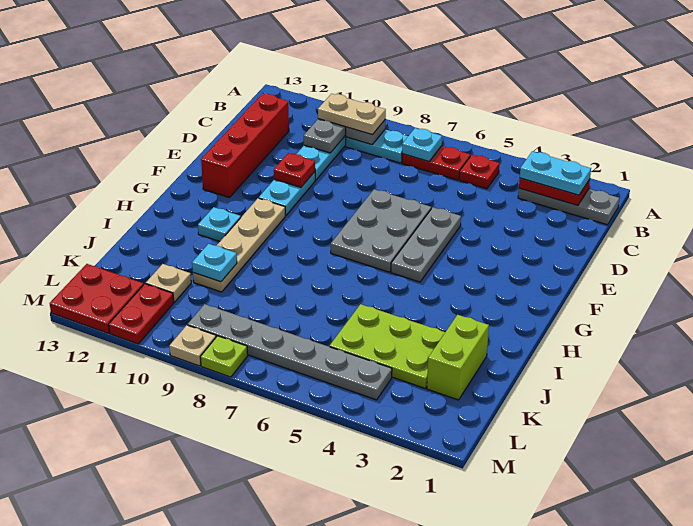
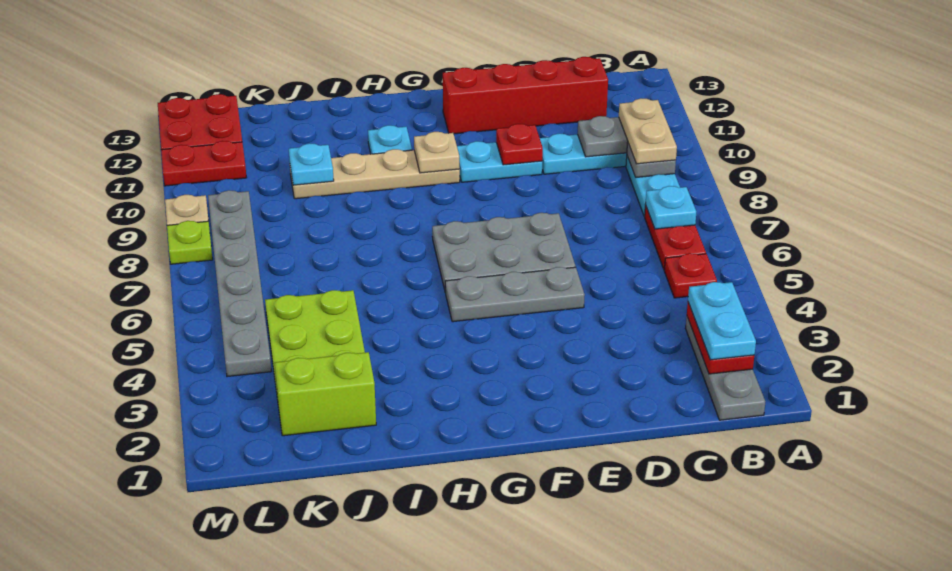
tan plate K11 level 1 -> tan plate G10 level 2

